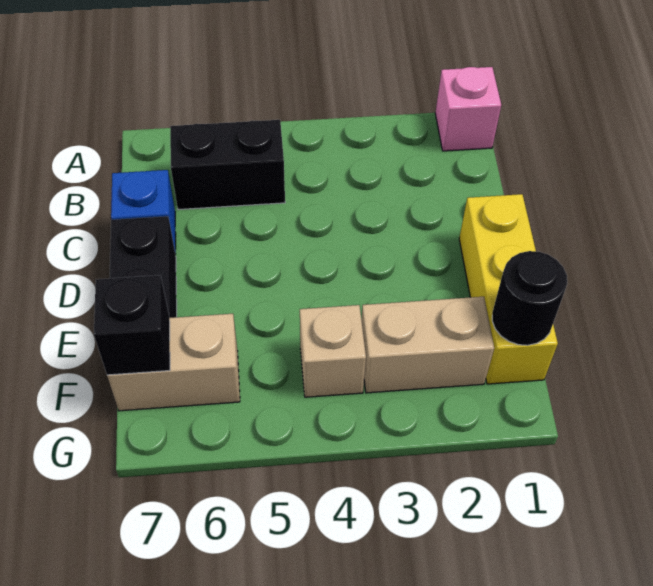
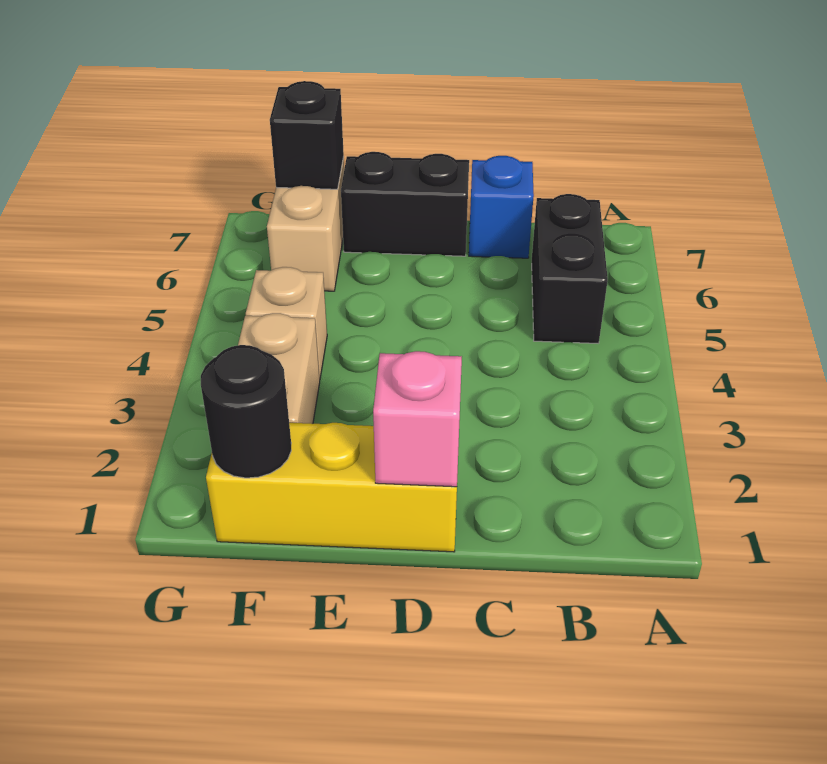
pink brick A1 level 1 -> pink brick D1 level 2

